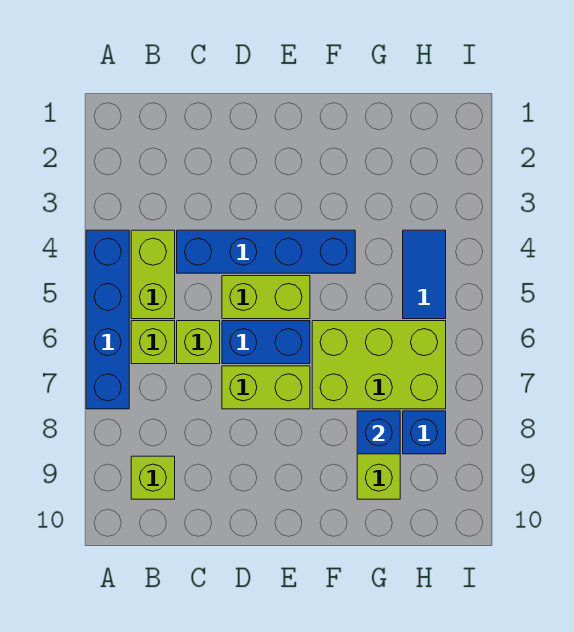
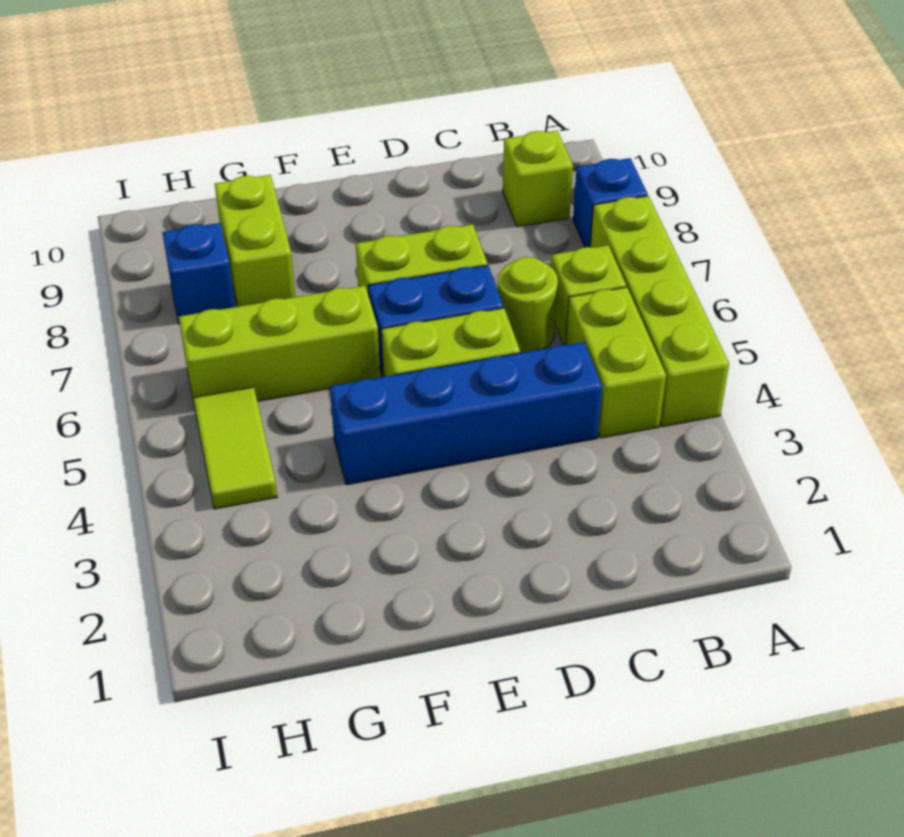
blue brick A4:A7 level 1 -> lime brick A4:A7 level 1
lime brick C6 level 1 -> lime round brick C6 level 1
lime brick F6:H7 level 1 -> lime brick F6:H6 level 1
blue brick G8 level 2 -> blue brick A8 level 1
blue tile H4:H5 level 1 -> lime tile H4:H5 level 1

